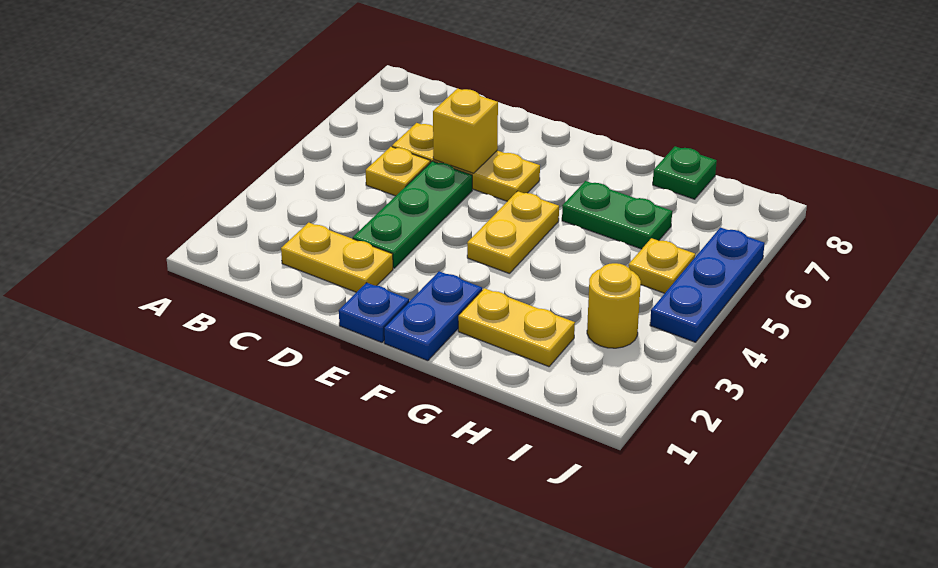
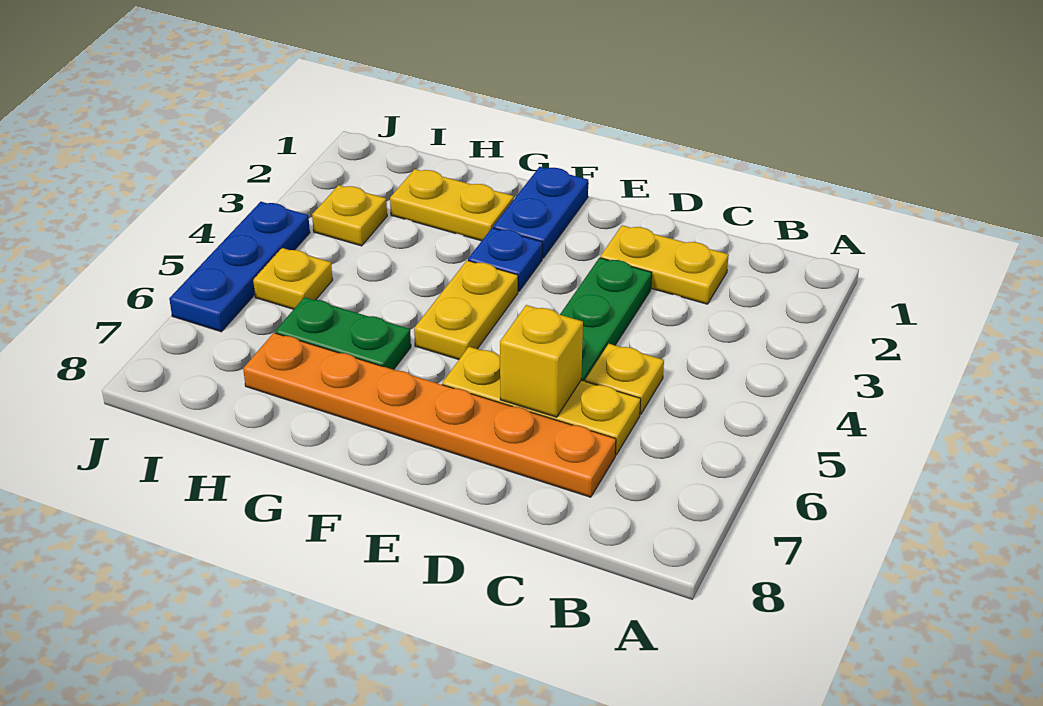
none -> orange plate C7:H7 level 1
blue plate E1 level 1 -> blue plate F3 level 1
green plate H8 level 1 -> none
yellow round brick I3 level 1 -> yellow plate I3 level 1

